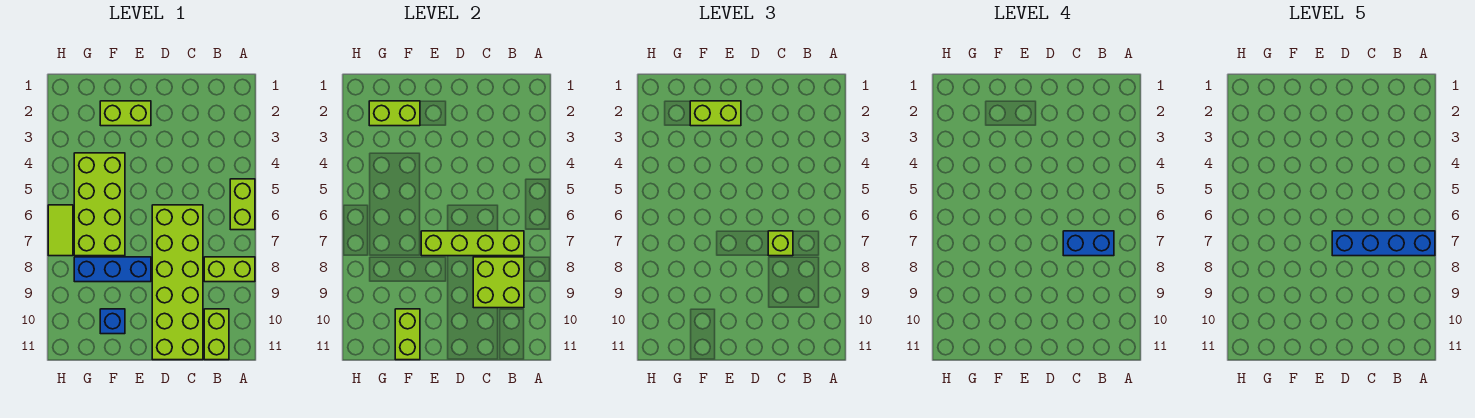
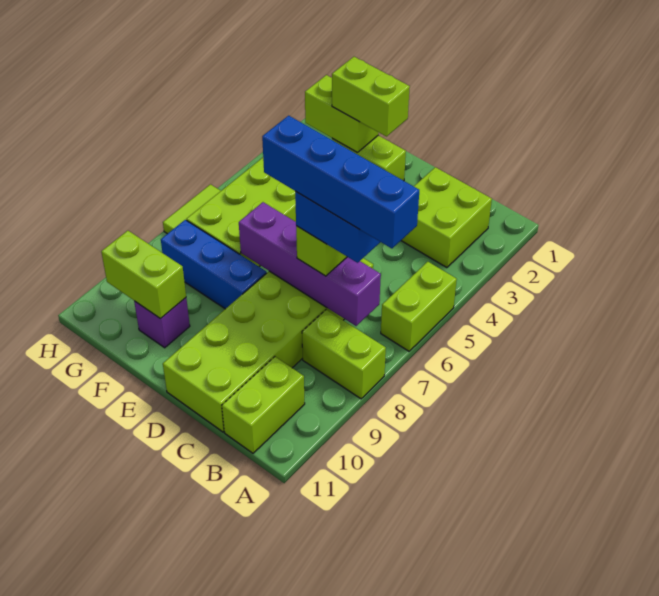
lime brick B7:E7 level 2 -> purple brick B7:E7 level 2
lime brick B8:C9 level 2 -> lime brick B2:C3 level 1
blue brick F10 level 1 -> purple brick F10 level 1
lime brick F10:F11 level 2 -> lime brick F10:G10 level 2

